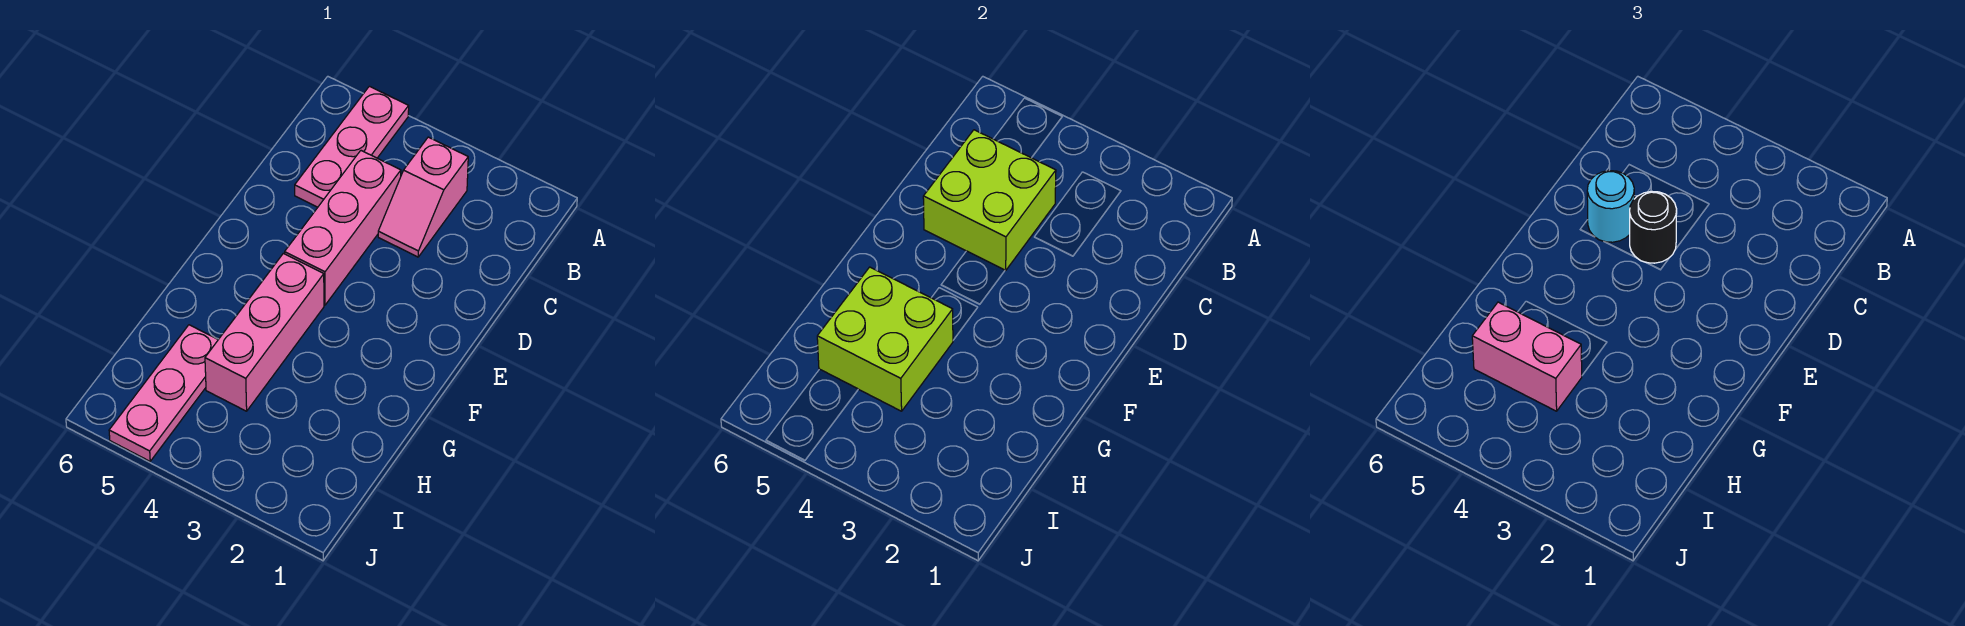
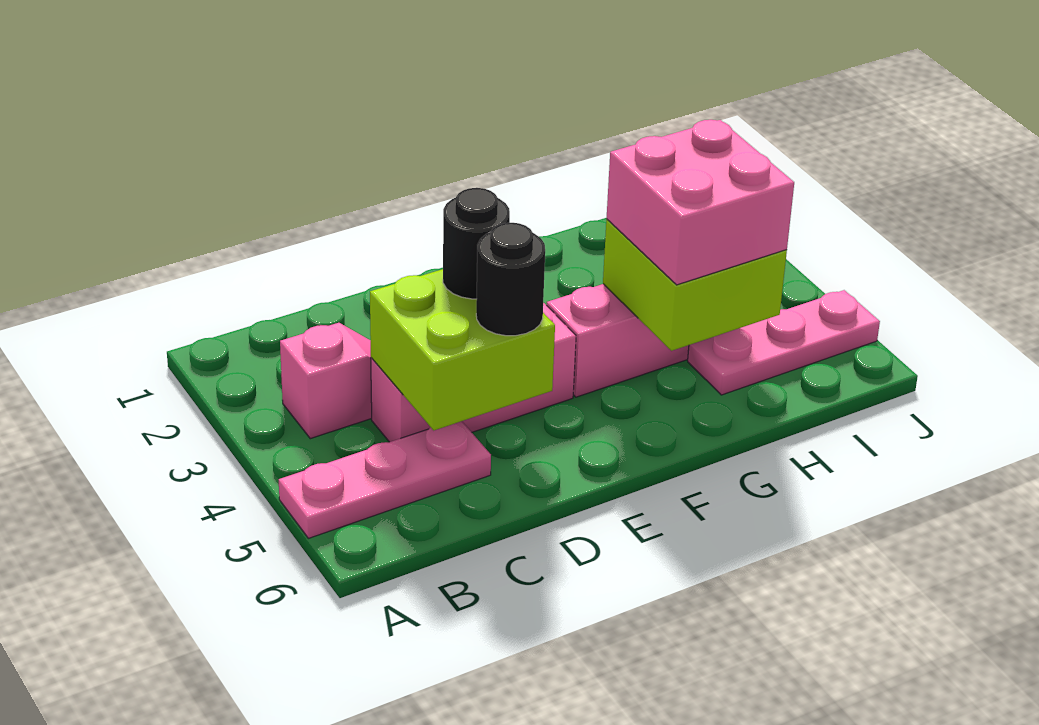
cyan round brick D5 level 3 -> black round brick D5 level 3
pink brick H4:H5 level 3 -> pink brick G4:H5 level 3

